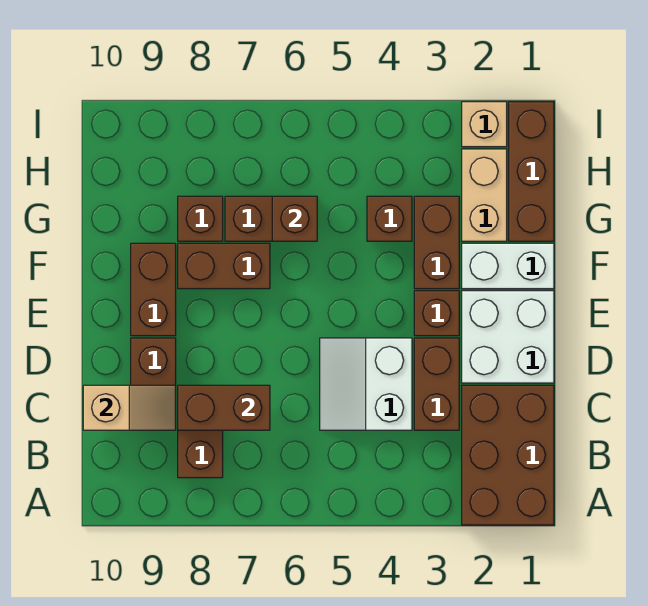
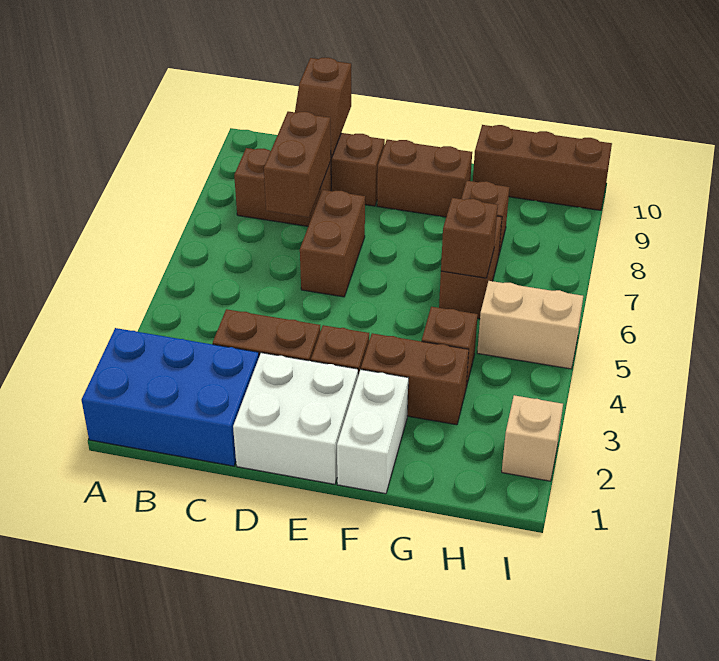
brown brick A1:C2 level 1 -> blue brick A1:C2 level 1
white slope C4:D5 level 1 top 4 -> none
tan slope C9:C10 level 2 top 10 -> brown slope C9:C10 level 2 top 10
brown brick F7:F8 level 1 -> brown brick D6:D7 level 1
brown brick G1:I1 level 1 -> brown brick G10:I10 level 1
tan brick G2:H2 level 1 -> tan brick H5:I5 level 1

